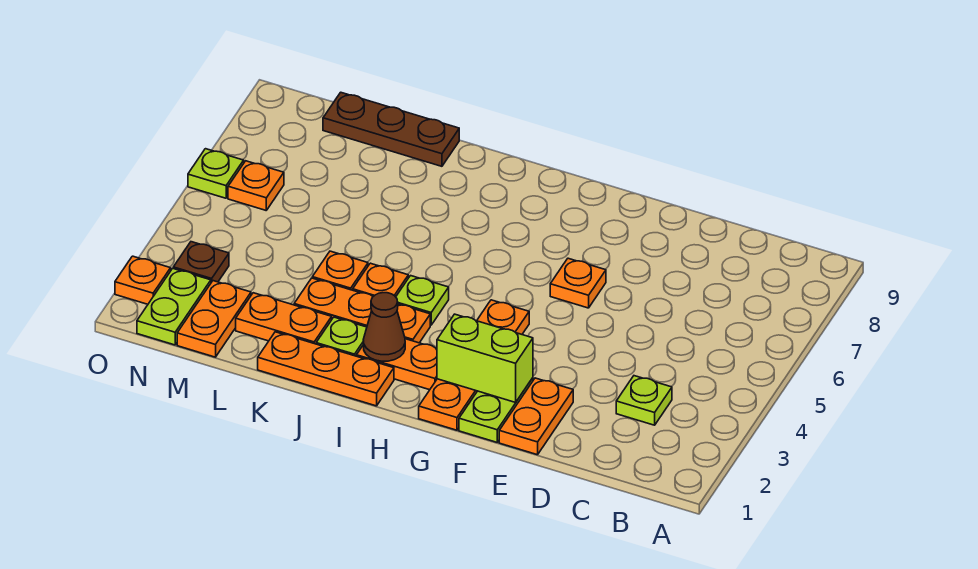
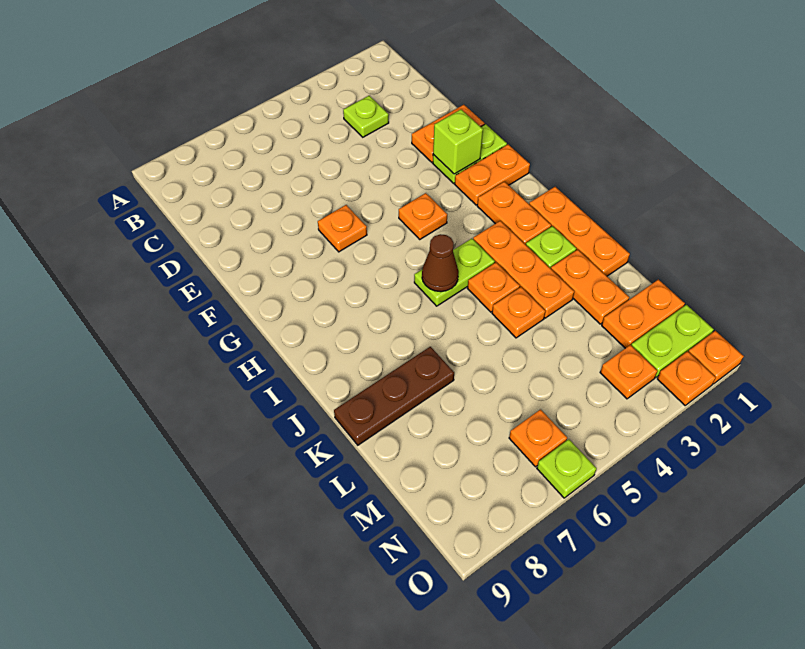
lime brick F2:G2 level 2 -> lime brick F2 level 2
brown cone I2 level 2 -> brown cone I5 level 2
lime plate I4 level 1 -> lime plate I4:I5 level 1
brown plate K9:M9 level 1 -> brown plate K7:K9 level 1
brown plate N3 level 1 -> orange plate N3 level 1
none -> orange plate O1 level 1

